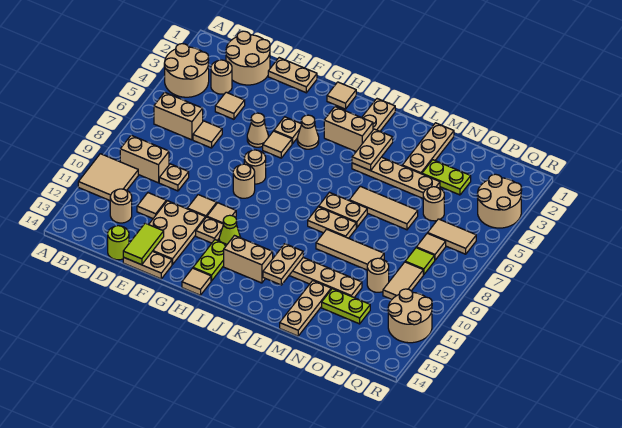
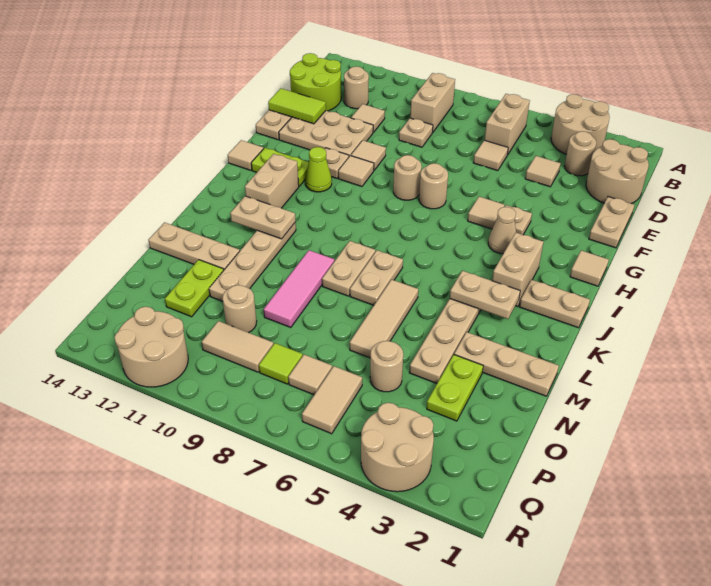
tan tile A10:B11 level 1 -> none
lime round brick D14 level 1 -> lime round brick C13:D14 level 1
tan cone F5 level 1 -> none
tan tile L9:N9 level 1 -> pink tile L9:N9 level 1

